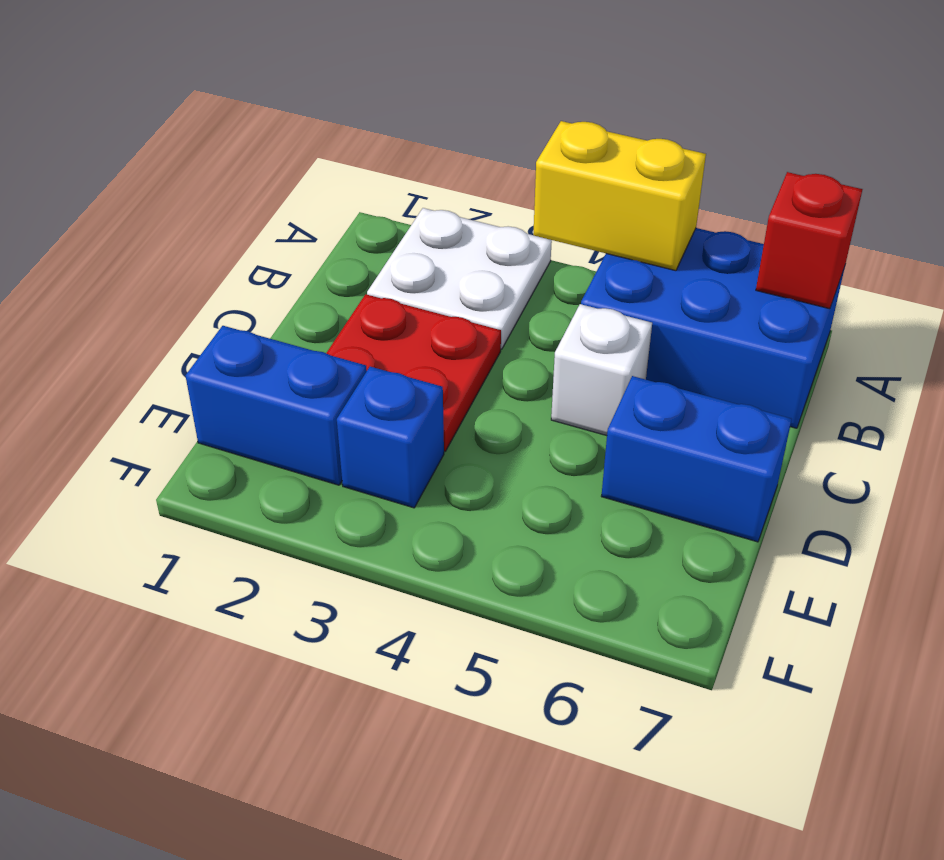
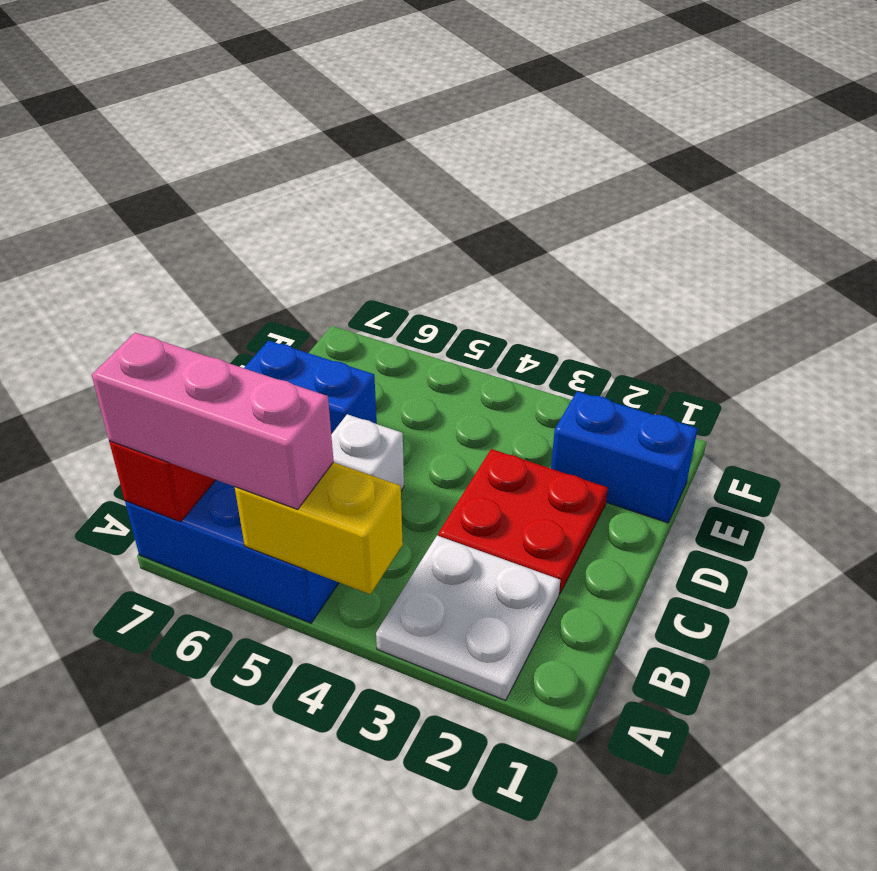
none -> pink brick A5:A7 level 3
blue brick E3 level 1 -> none

